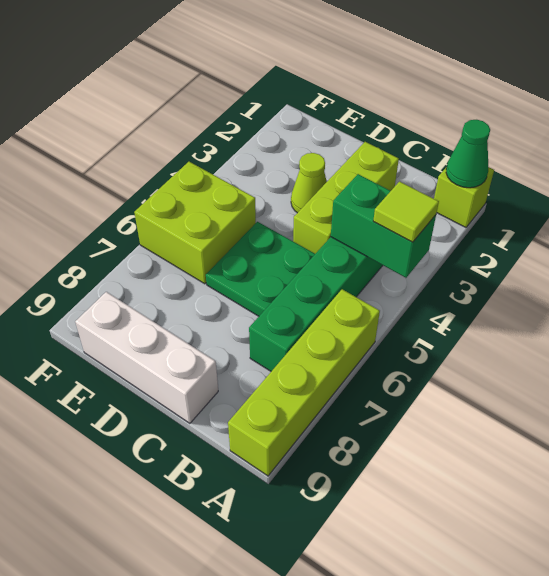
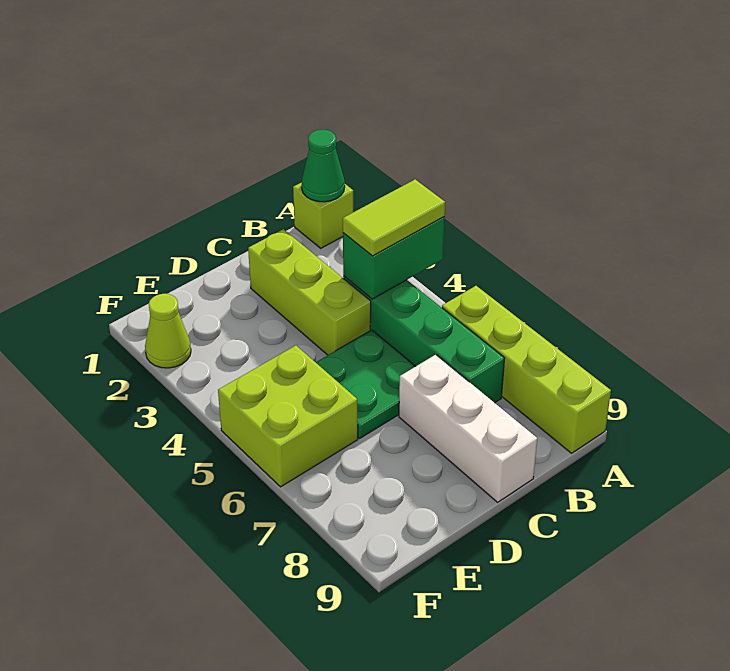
lime tile A4 level 3 -> lime tile A4:B4 level 3
white brick C9:E9 level 1 -> white brick C7:C9 level 1
lime cone D3 level 1 -> lime cone F2 level 1

